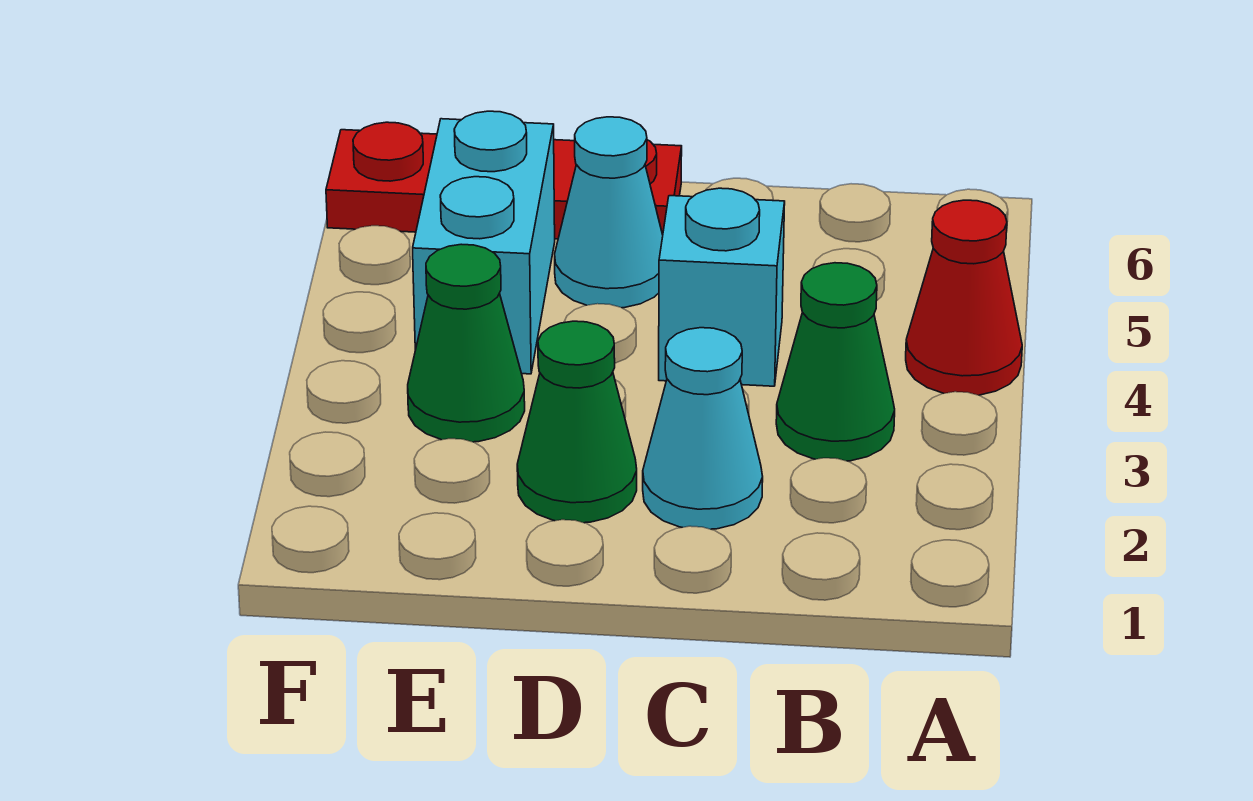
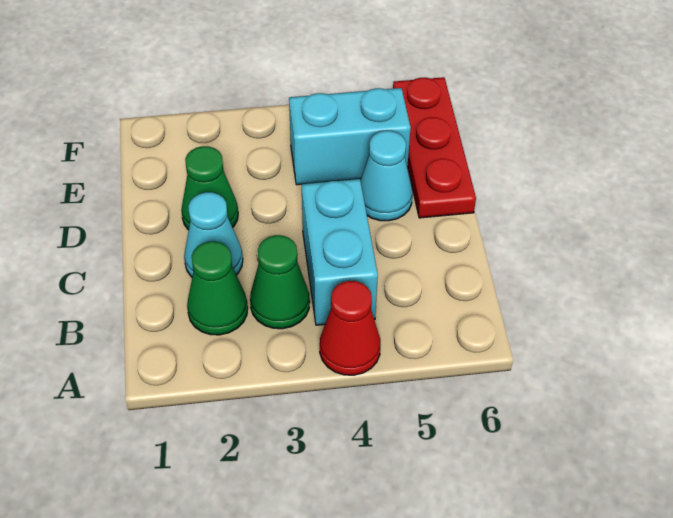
cyan brick C4 level 1 -> cyan brick B4:C4 level 1
green cone E3 level 1 -> green cone B2 level 1

